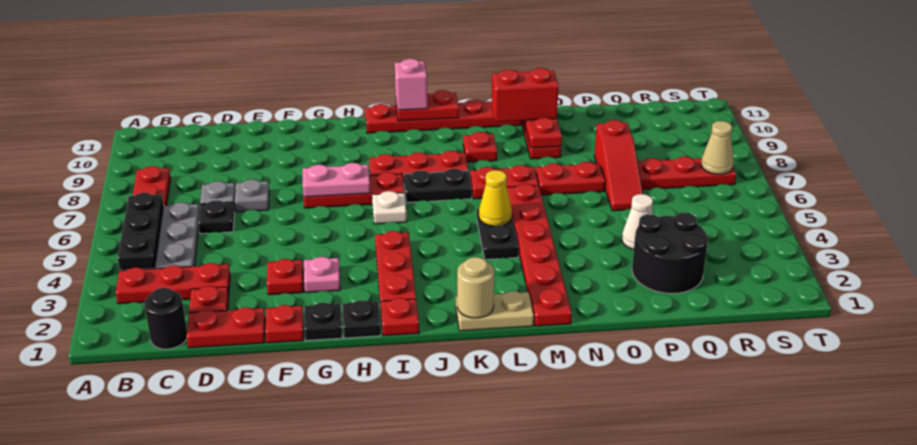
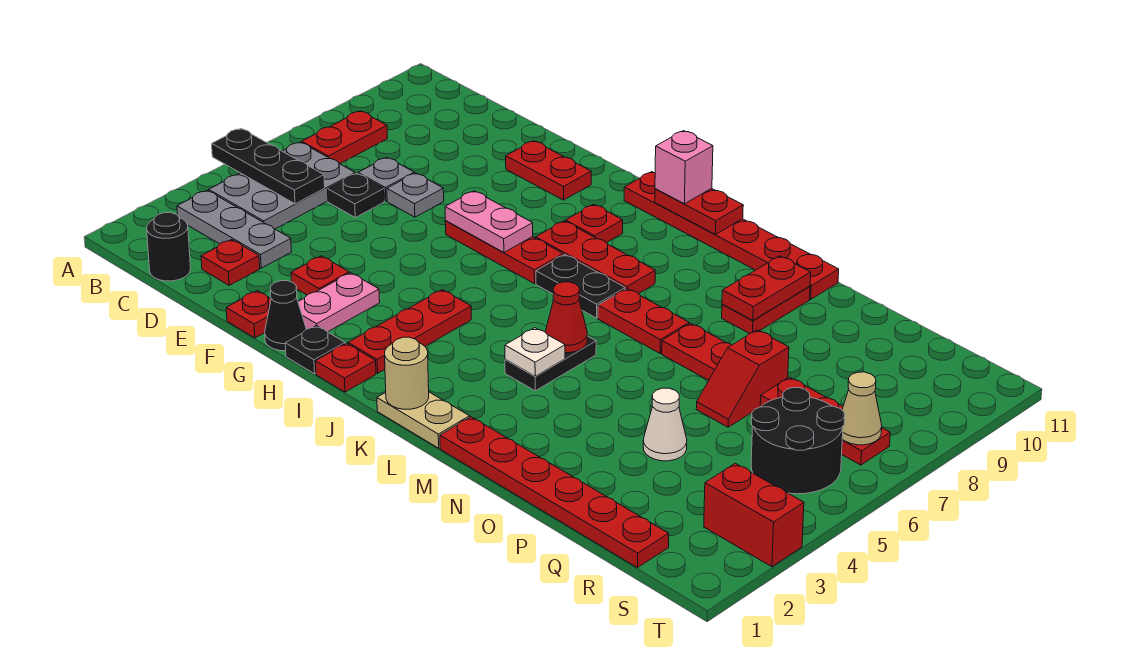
red plate B3:D3 level 1 -> grey plate B3:D3 level 1
black plate B4:B6 level 2 -> black plate A5:C5 level 2
red plate D1:E1 level 1 -> red plate F10:G10 level 1
black plate G1 level 1 -> black cone G1 level 1
pink plate G3 level 1 -> pink plate G2:G3 level 1
white plate I6 level 1 -> white plate L4 level 2
yellow cone L5 level 2 -> red cone L5 level 2
red plate L9 level 1 -> red plate I9 level 1
red plate M1:M6 level 1 -> red plate M1:R1 level 1
red brick M10:N10 level 3 -> red brick S3:T3 level 1
black round brick P2:Q3 level 1 -> black round brick R5:S6 level 1
red slope P6:P8 level 1 top 8 -> red slope P6:P7 level 1 top 7

